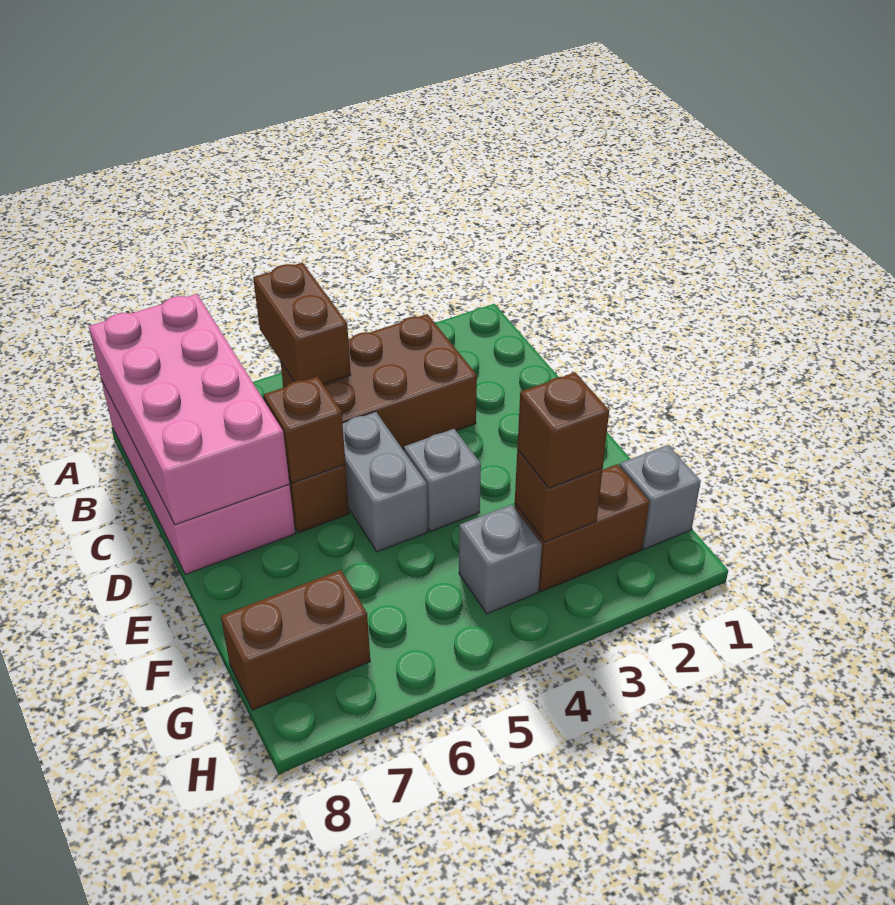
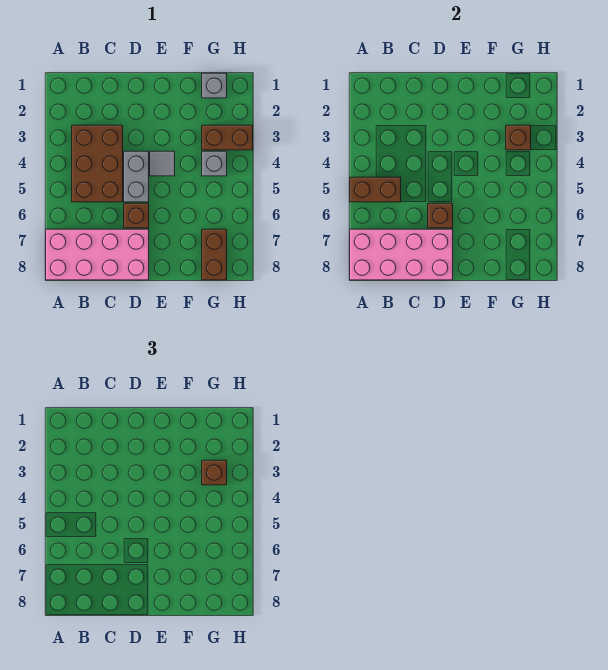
grey brick D5:E5 level 1 -> grey brick D4:D5 level 1
grey brick E4 level 1 -> grey tile E4 level 1
brown brick G2:G3 level 1 -> brown brick G3:H3 level 1

